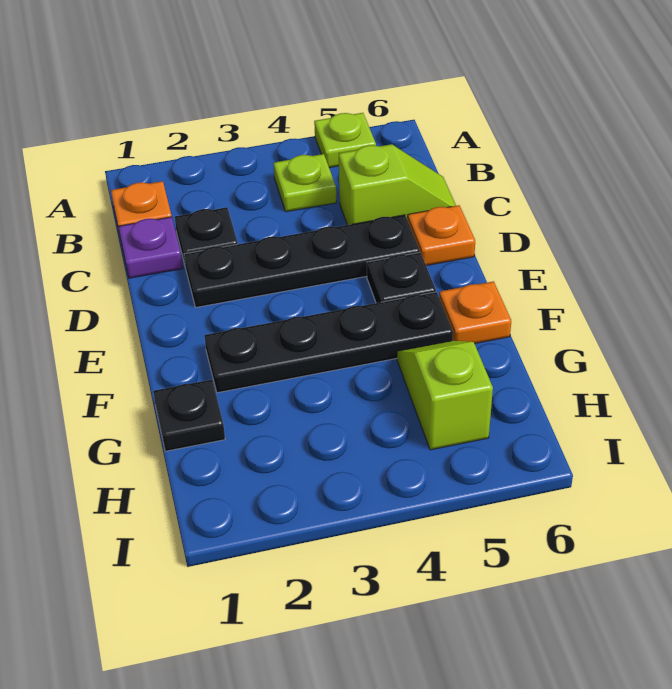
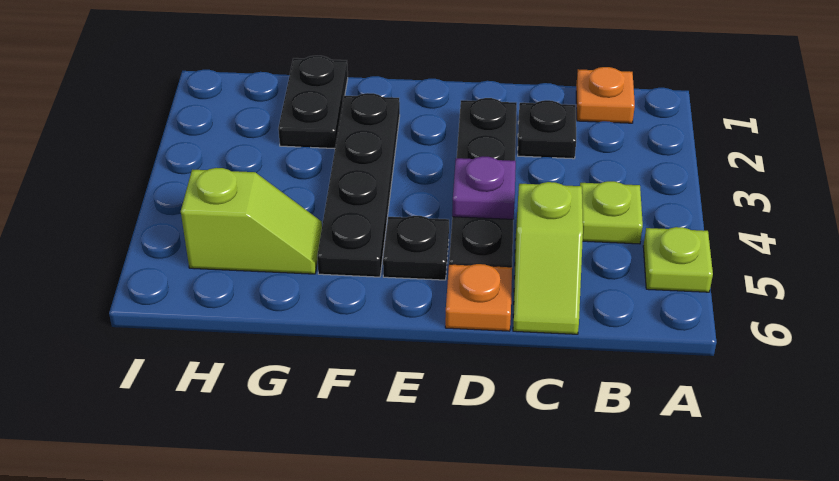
purple plate C1 level 1 -> purple plate D4 level 2
orange plate F6 level 1 -> none
black plate G1 level 1 -> black plate G1:G2 level 1

